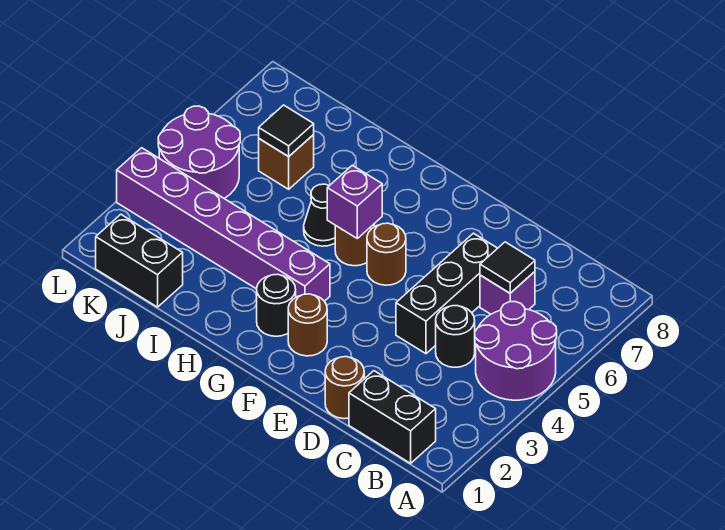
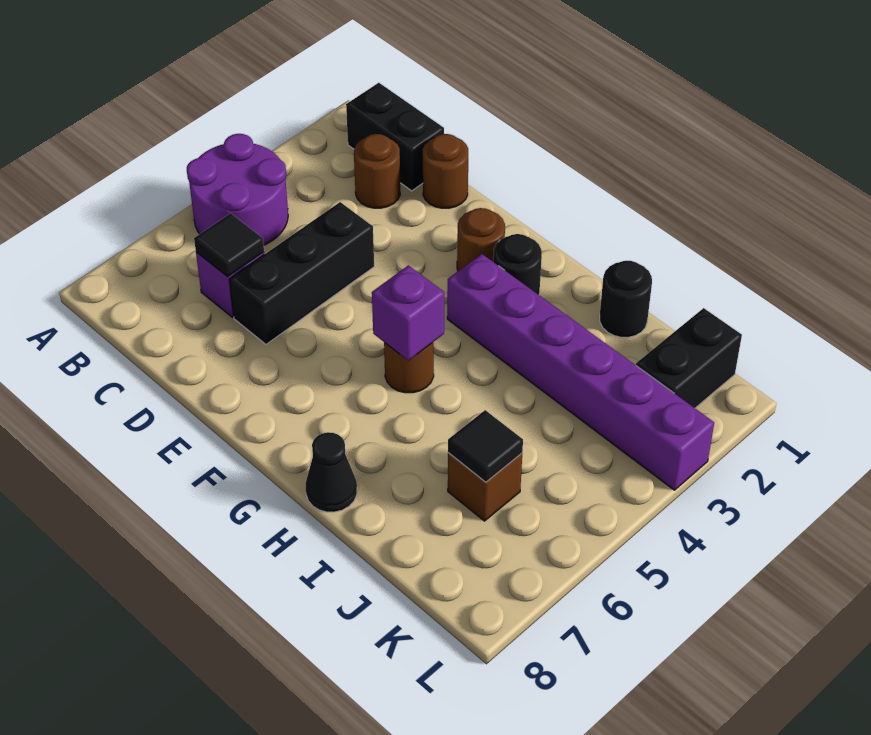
black round brick C4 level 1 -> black round brick I1 level 1
brown round brick F5 level 1 -> brown round brick C2 level 1
black cone H5 level 1 -> black cone H8 level 1
black brick J1:K1 level 1 -> black brick K1:K2 level 1
purple round brick K4:L5 level 1 -> none

